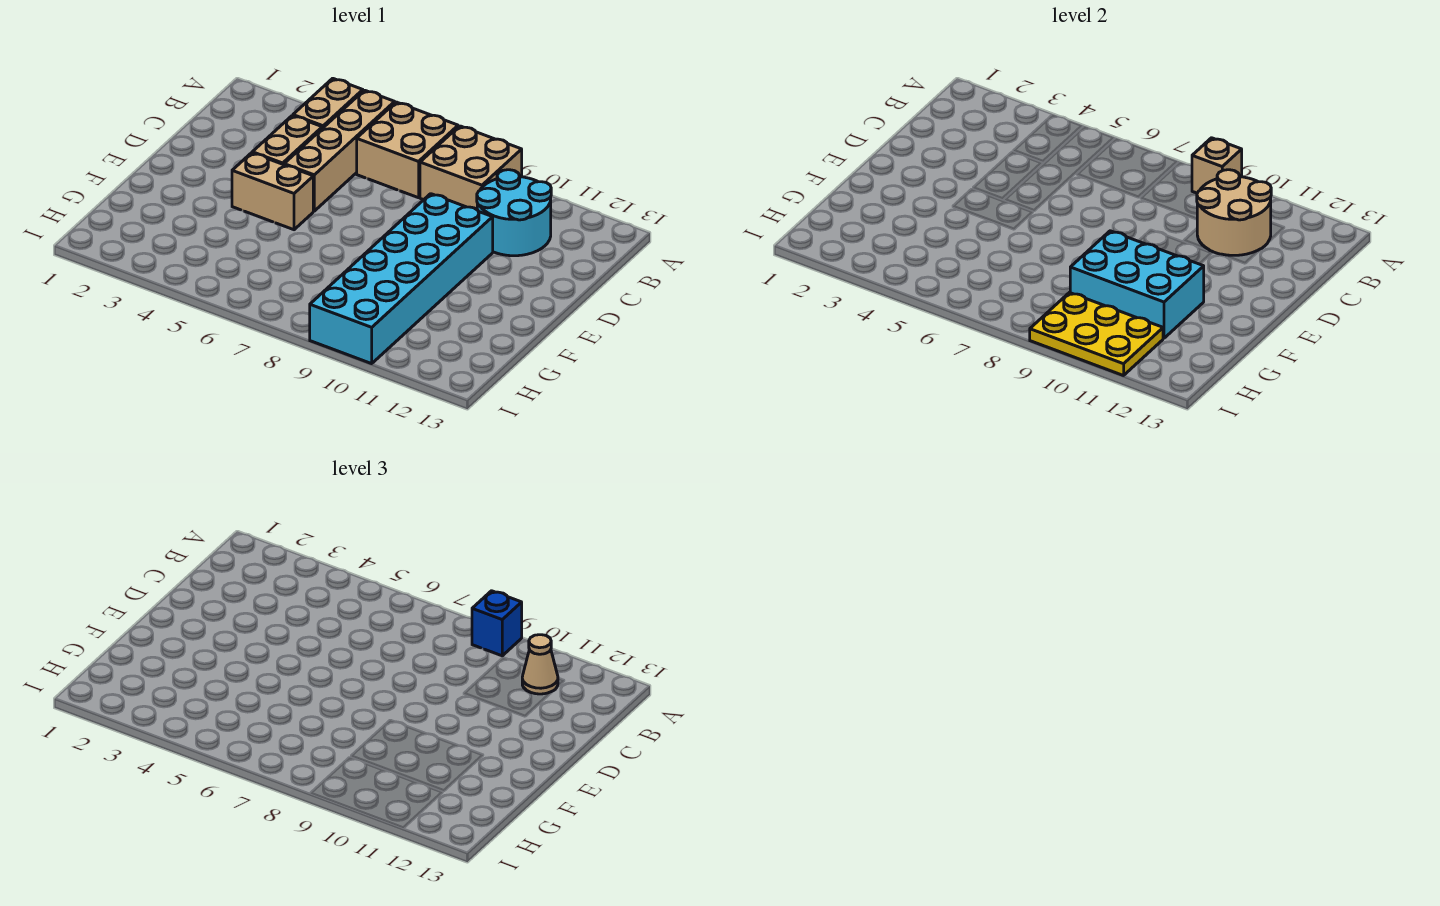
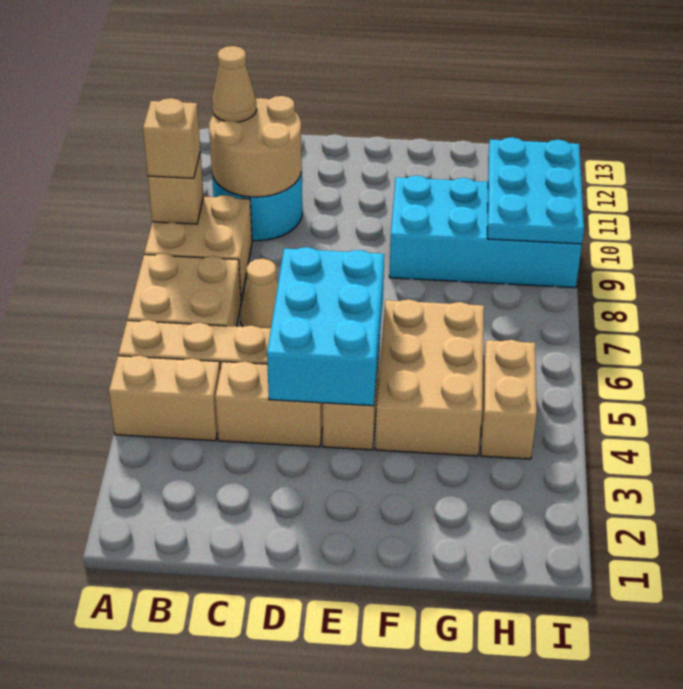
blue brick A9 level 3 -> tan brick A9 level 3
none -> tan cone C7 level 1
cyan brick D9:I10 level 1 -> cyan brick F9:I10 level 1
none -> tan brick F4:G6 level 1
cyan brick F9:G11 level 2 -> cyan brick D4:E6 level 2
none -> tan brick H4:H5 level 1
yellow plate H9:I11 level 2 -> cyan plate H9:I11 level 2

